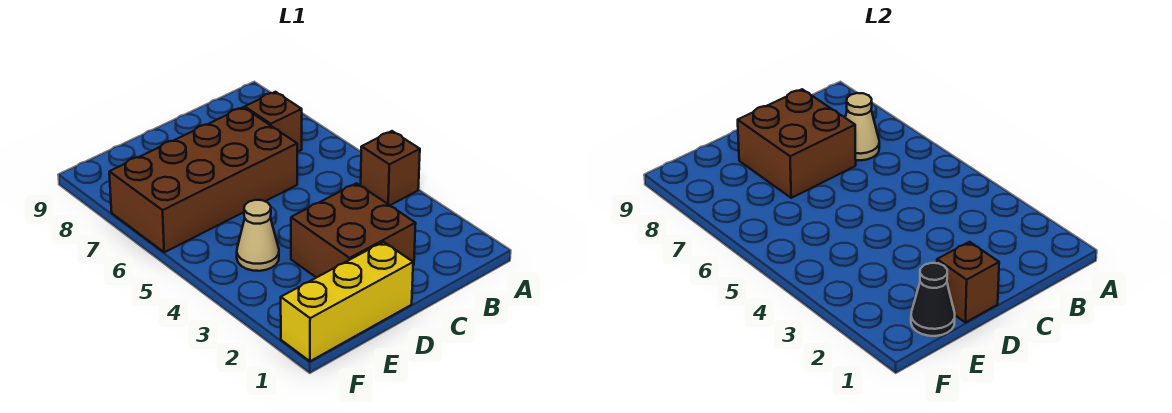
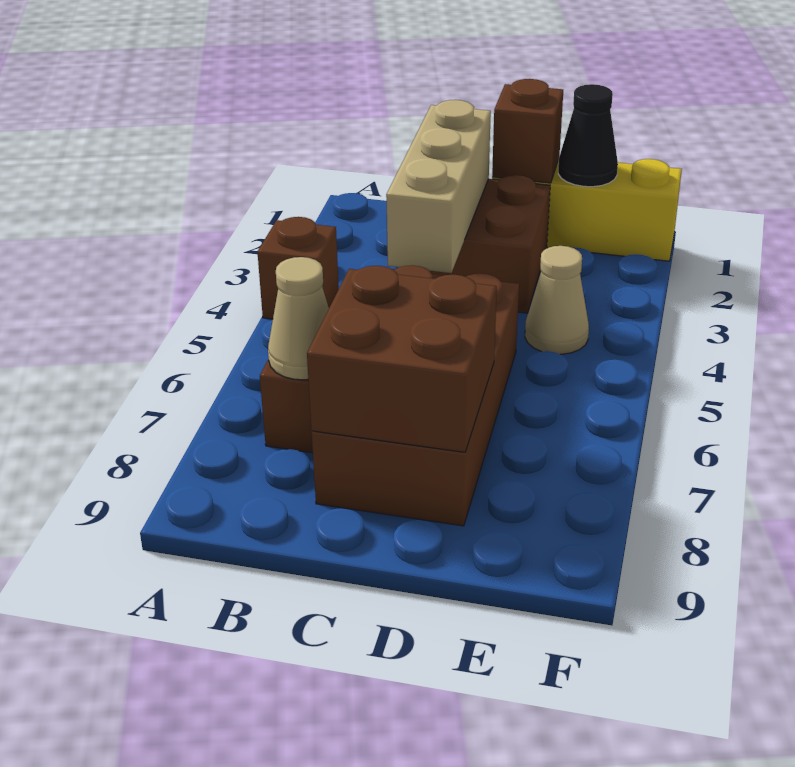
none -> tan brick C2:C4 level 2
brown brick C6:F7 level 1 -> brown brick C5:D8 level 1

